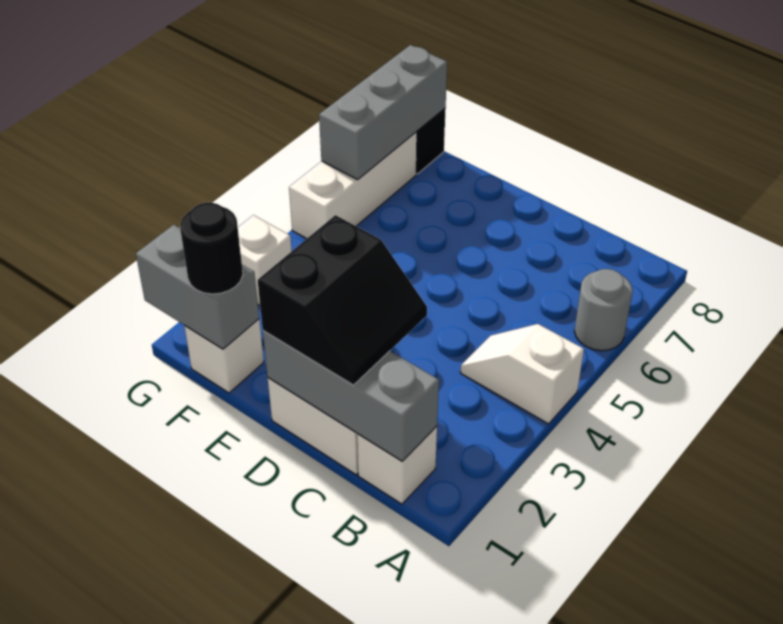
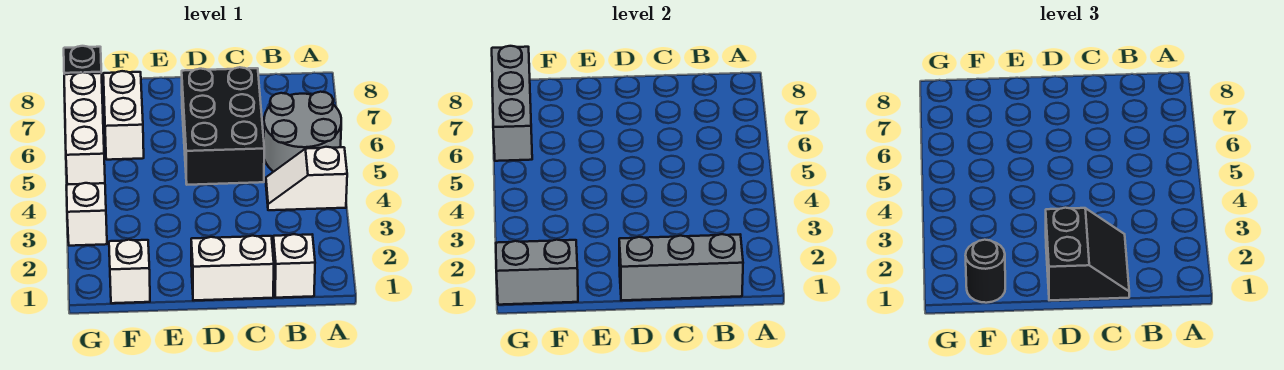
grey round brick A6 level 1 -> grey round brick A5:B6 level 1
none -> black brick C5:D7 level 1
none -> white brick F6:F7 level 1

